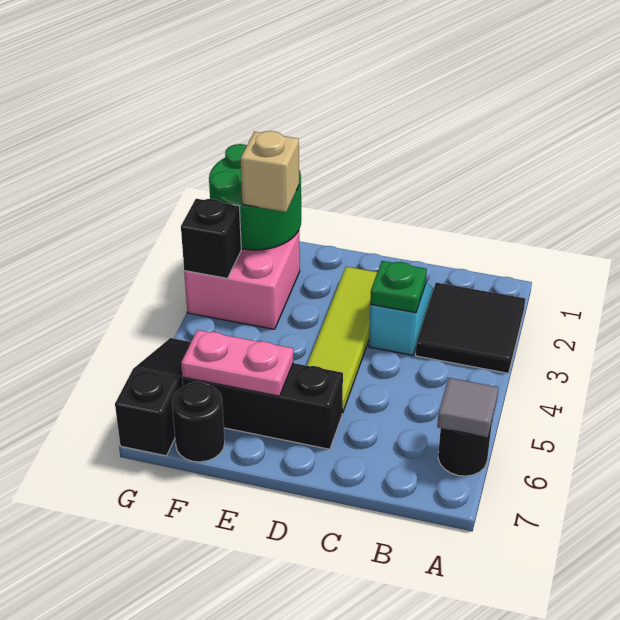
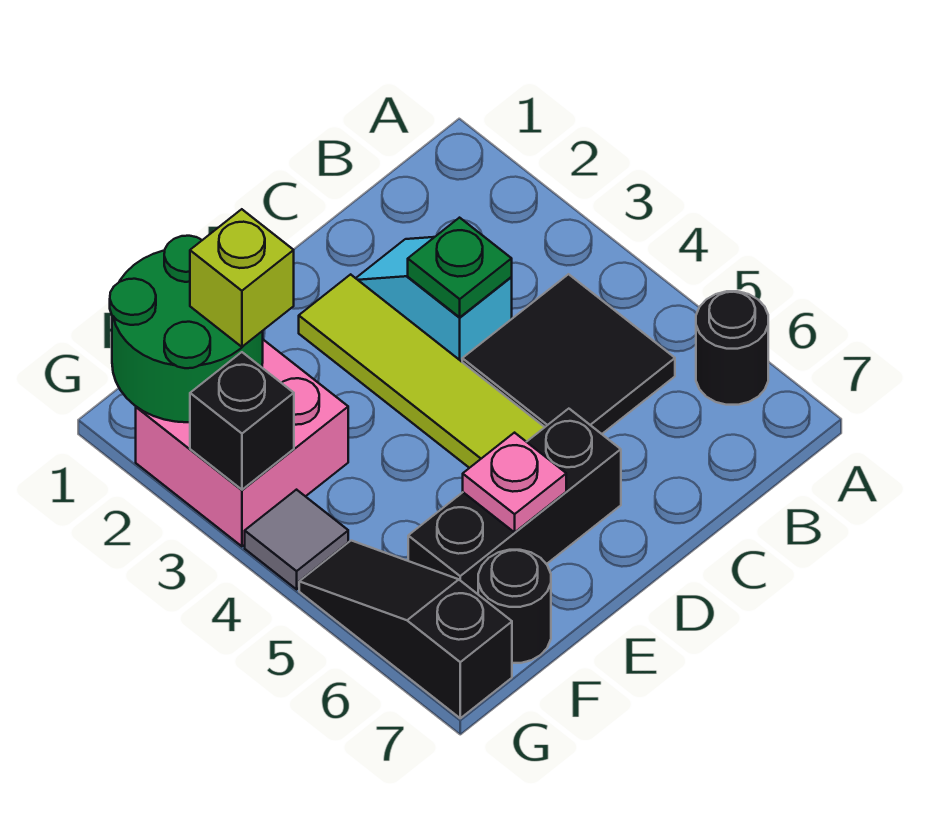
black tile A2:B3 level 1 -> black tile B4:C5 level 1
grey tile A6 level 2 -> grey tile G4 level 1
pink plate E6:F6 level 2 -> pink plate E6 level 2
tan brick F2 level 3 -> lime brick F2 level 3

